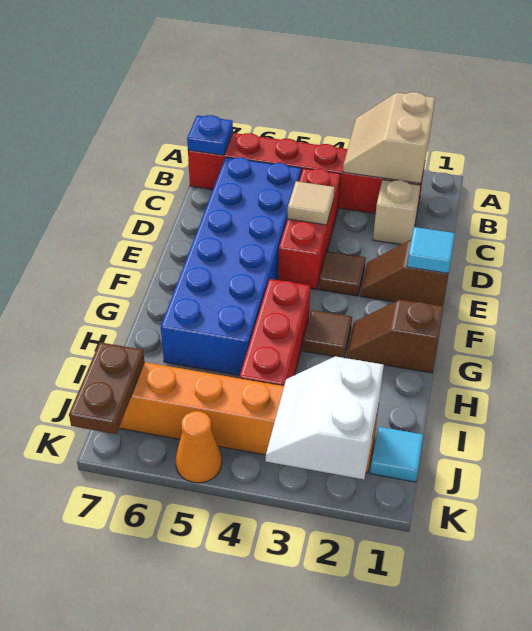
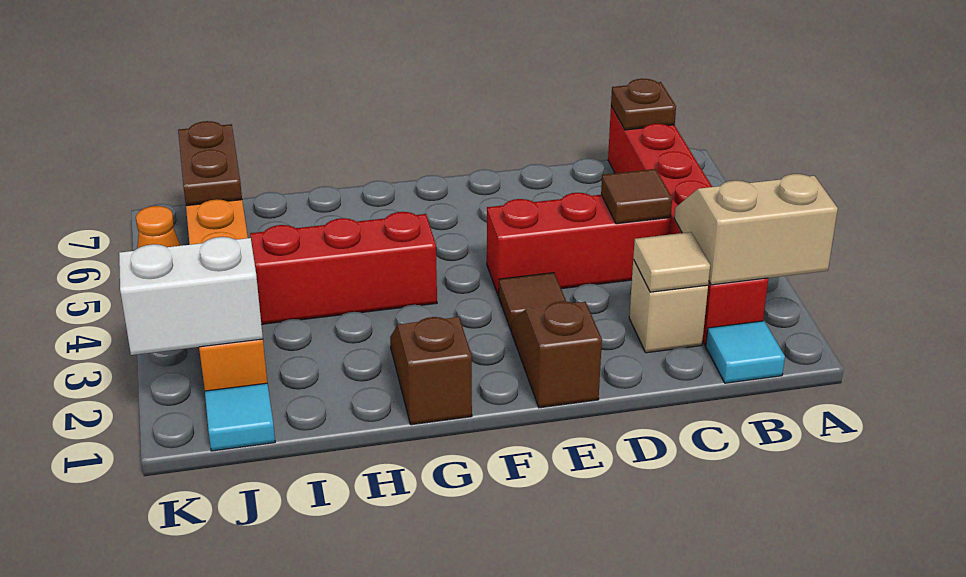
blue plate B7 level 2 -> brown plate B7 level 2
blue brick C5:H6 level 1 -> none
tan tile D4 level 2 -> tan tile C2 level 2
cyan tile E1 level 2 -> cyan tile B1 level 1
brown tile G3 level 1 -> brown tile C4 level 2
brown plate J7:K7 level 2 -> brown plate J6:J7 level 2

